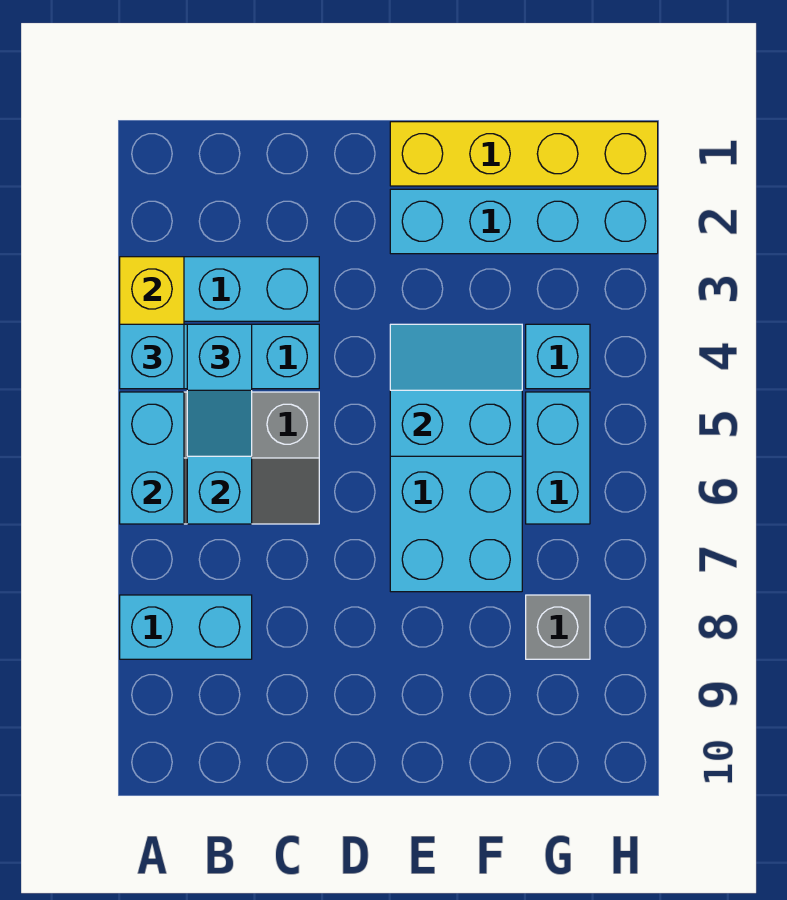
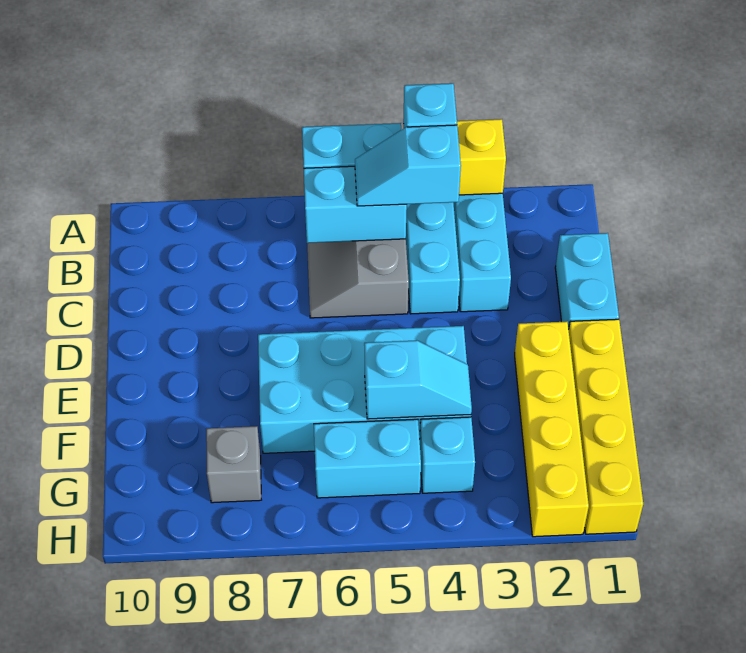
cyan brick A8:B8 level 1 -> cyan brick C1:D1 level 1
cyan brick E2:H2 level 1 -> yellow brick E2:H2 level 1
cyan slope E4:F5 level 2 top 5 -> cyan slope F4:F5 level 2 top 5

